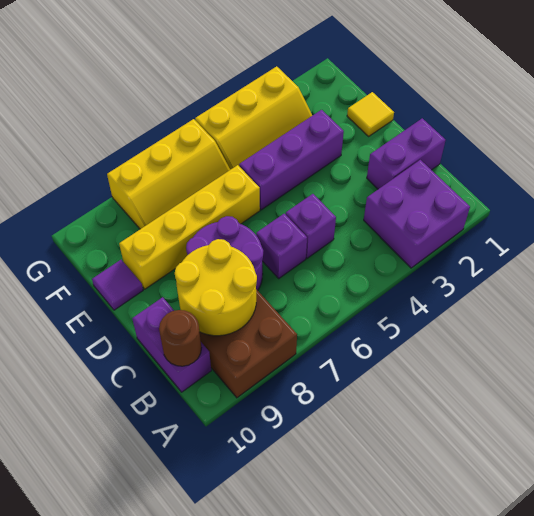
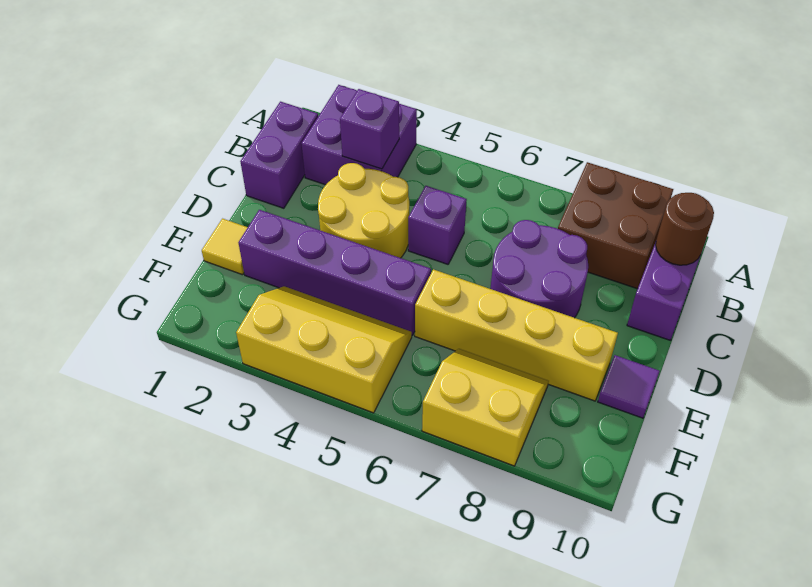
yellow round brick B8:C9 level 2 -> yellow round brick C3:D4 level 1
purple brick C1:C2 level 1 -> purple brick B1:C1 level 1
purple brick C6 level 1 -> purple brick B3 level 2
purple brick E3:E5 level 1 -> purple brick E2:E5 level 1
yellow slope F6:G8 level 1 top G -> yellow slope F7:G8 level 1 top G

